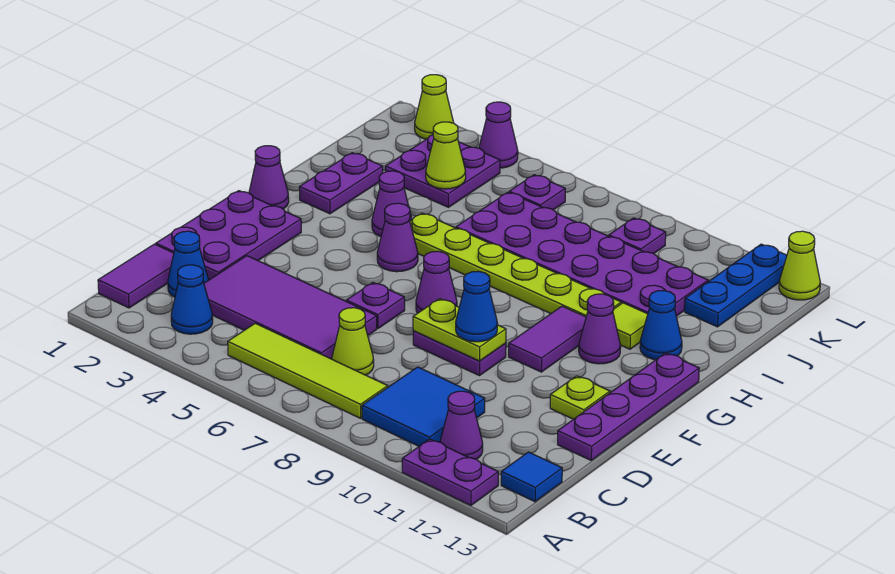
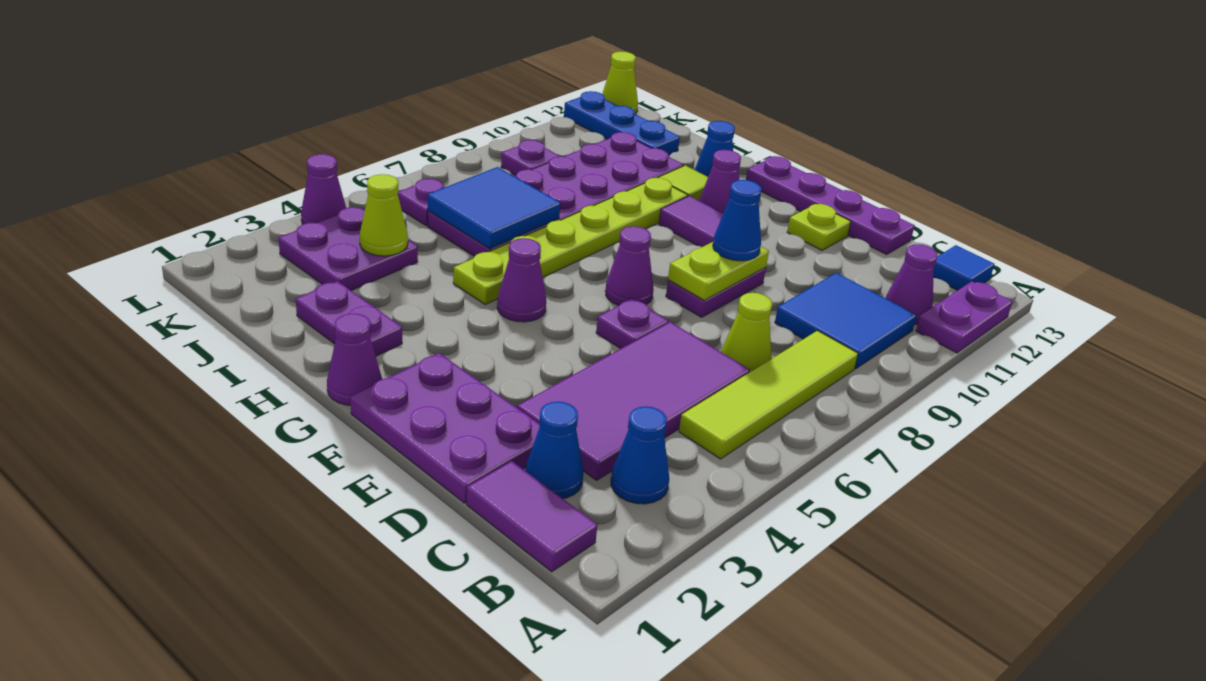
purple cone H4 level 1 -> none
none -> blue tile I6:J7 level 2
lime cone L2 level 1 -> none

